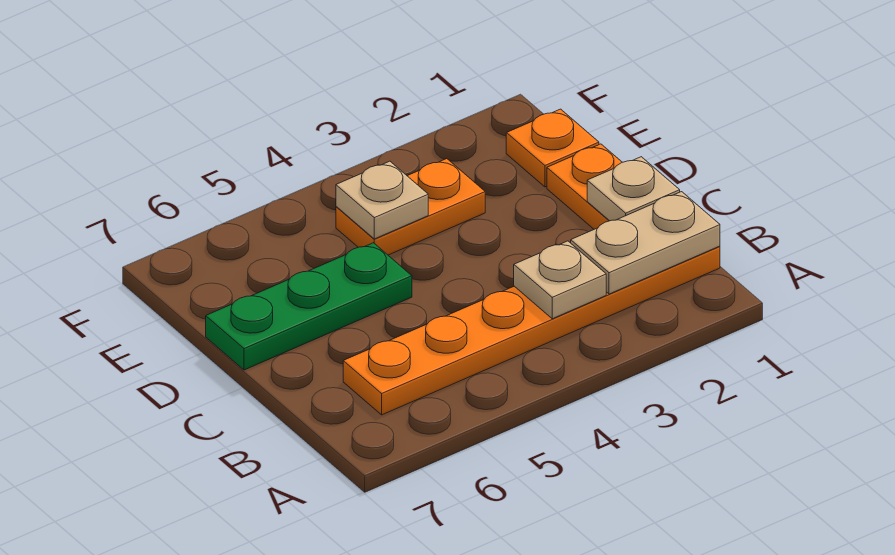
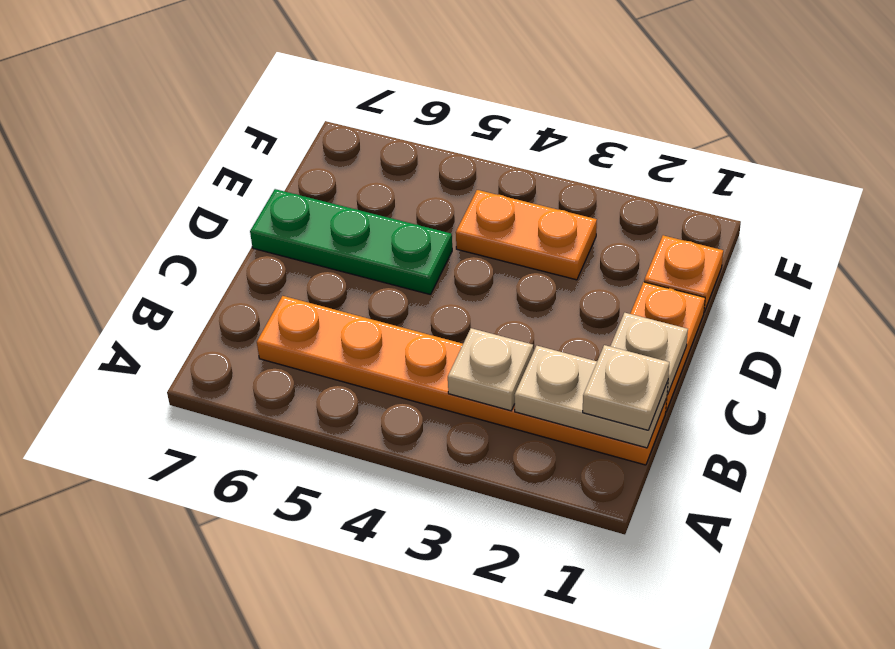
tan plate E4 level 2 -> tan plate B1 level 3

